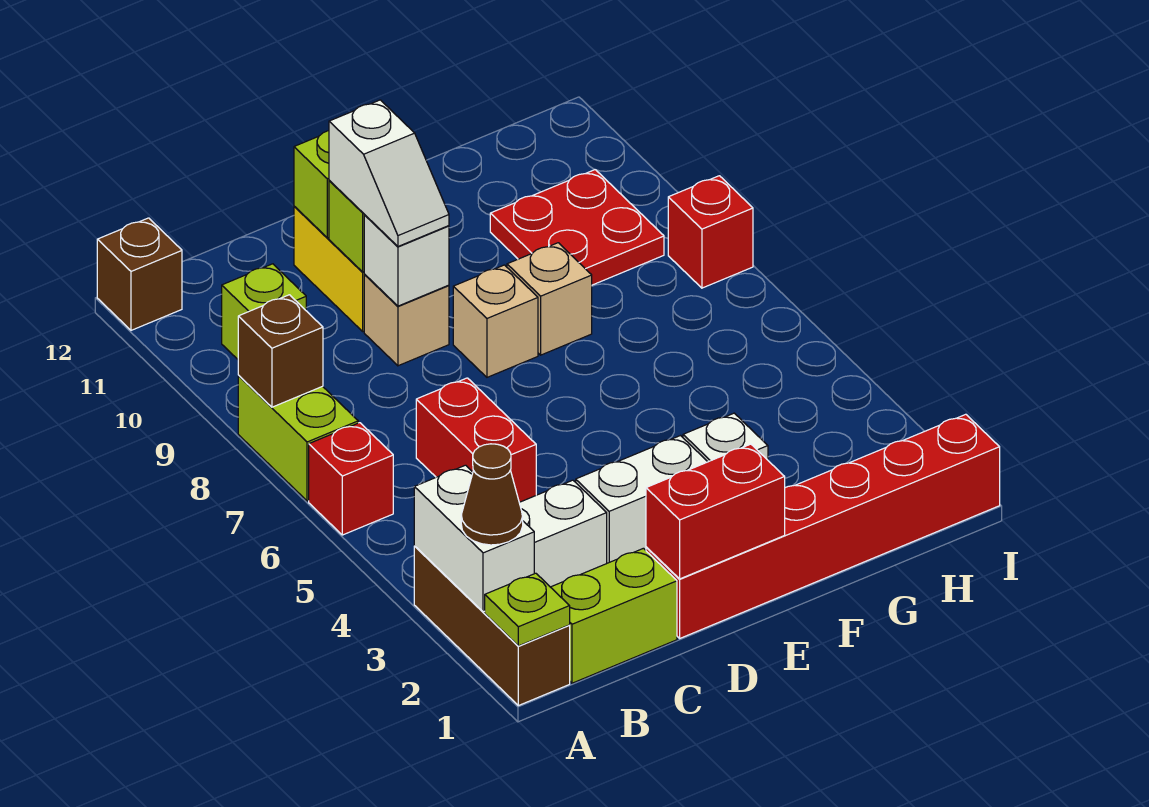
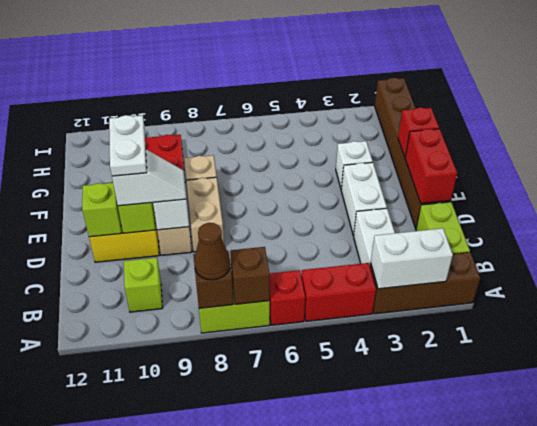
lime plate A1 level 2 -> none
brown cone A2 level 3 -> brown cone A8 level 3
brown brick A12 level 1 -> brown brick A7 level 2
red brick C5:C6 level 1 -> red brick A4:A5 level 1
red brick D1:I1 level 1 -> brown brick D1:I1 level 1
none -> white plate D10:E10 level 4
tan brick E8 level 1 -> tan brick D8:E8 level 1
red brick I8 level 1 -> red brick F1 level 2

